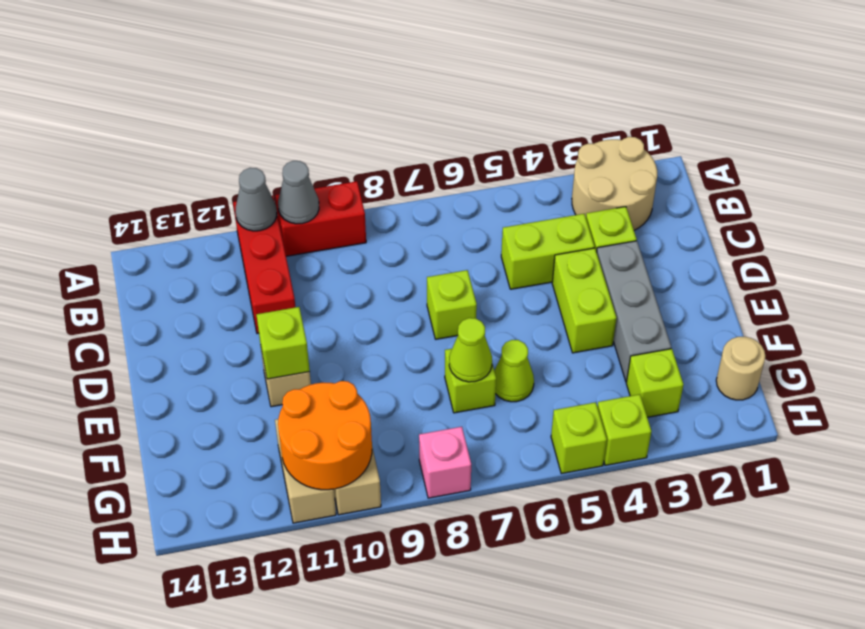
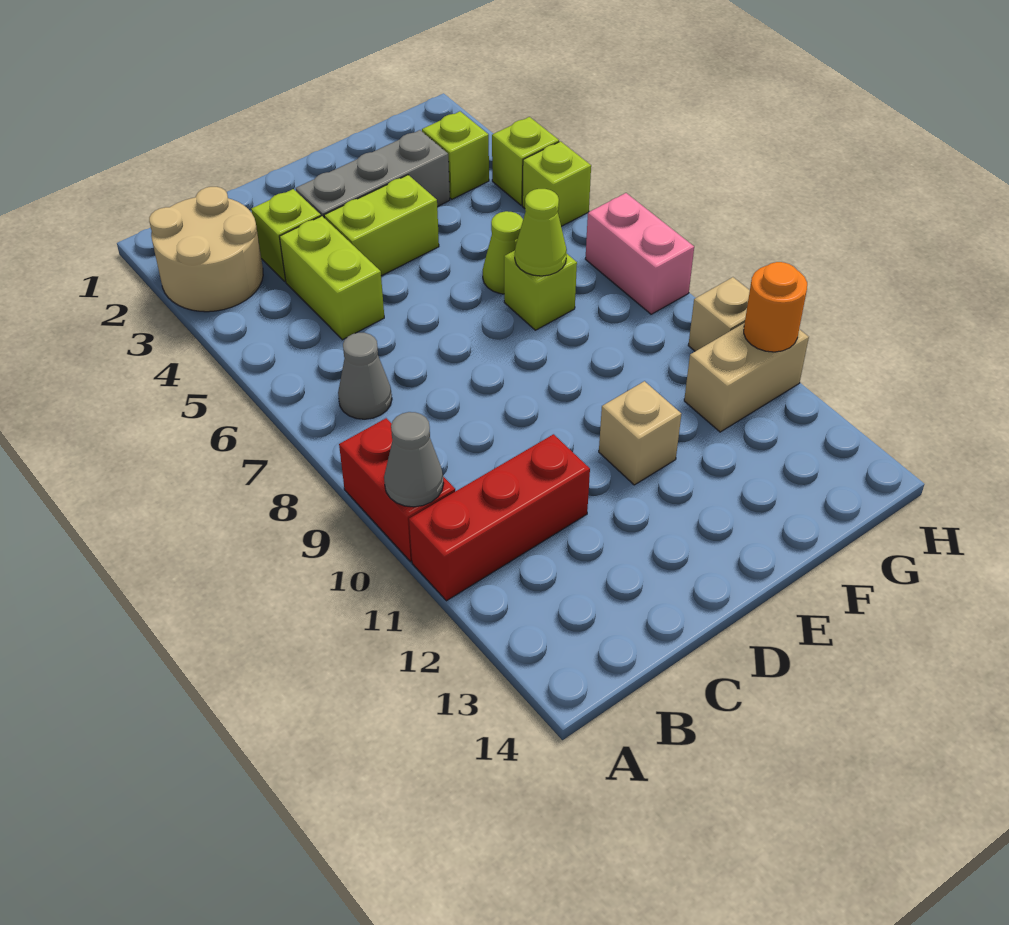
grey cone A11 level 2 -> grey cone B7 level 1
lime brick D7 level 1 -> none
lime brick E11 level 2 -> none
tan round brick G1 level 1 -> none
orange round brick G10:H11 level 2 -> orange round brick H11 level 2
pink brick H8 level 1 -> pink brick H7:H8 level 1

